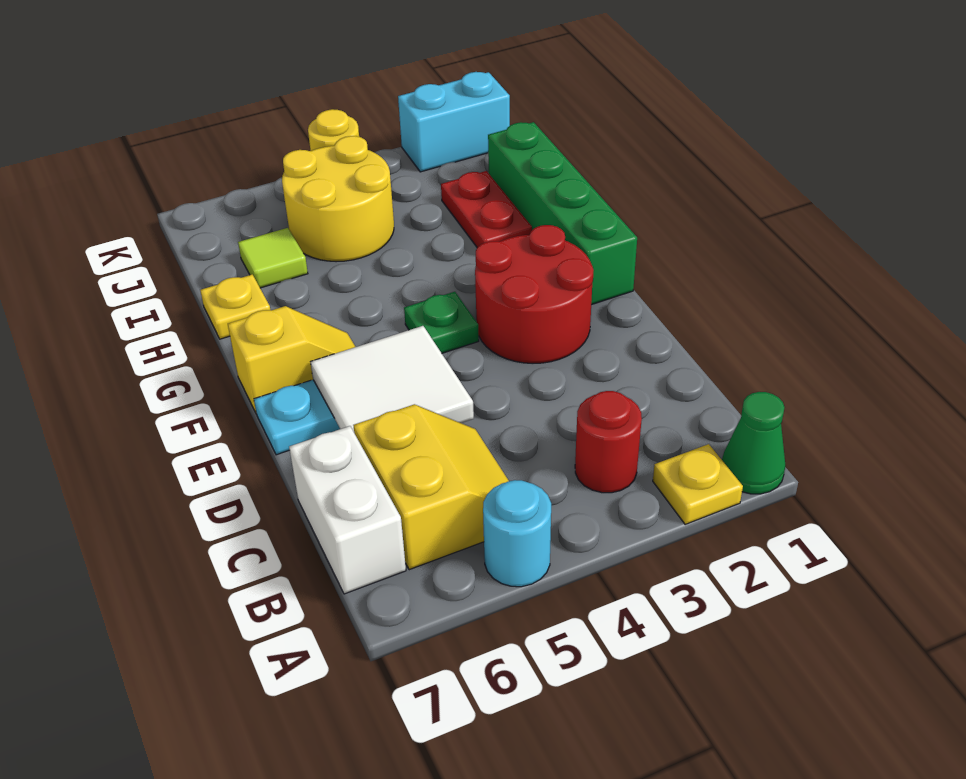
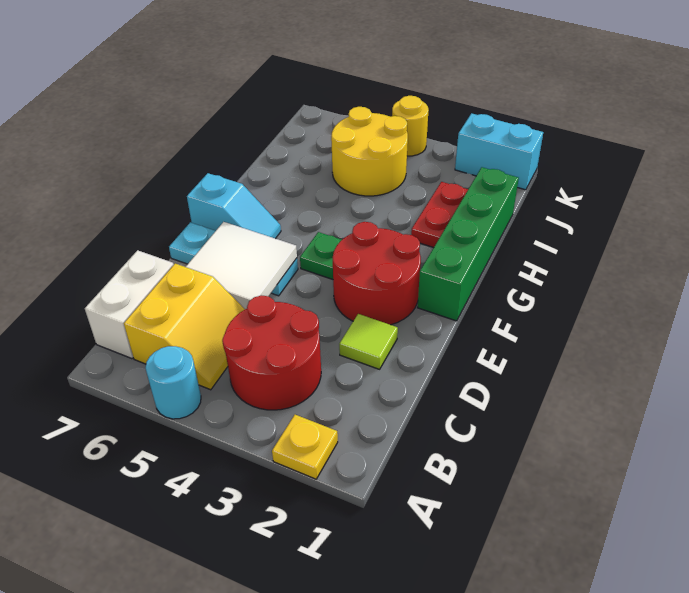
green cone A1 level 1 -> none
red round brick B3 level 1 -> red round brick B3:C4 level 1
yellow slope F6:F7 level 1 top 7 -> cyan slope F6:F7 level 1 top 7
yellow plate H7 level 1 -> none
lime tile I6 level 1 -> lime tile D2 level 1

